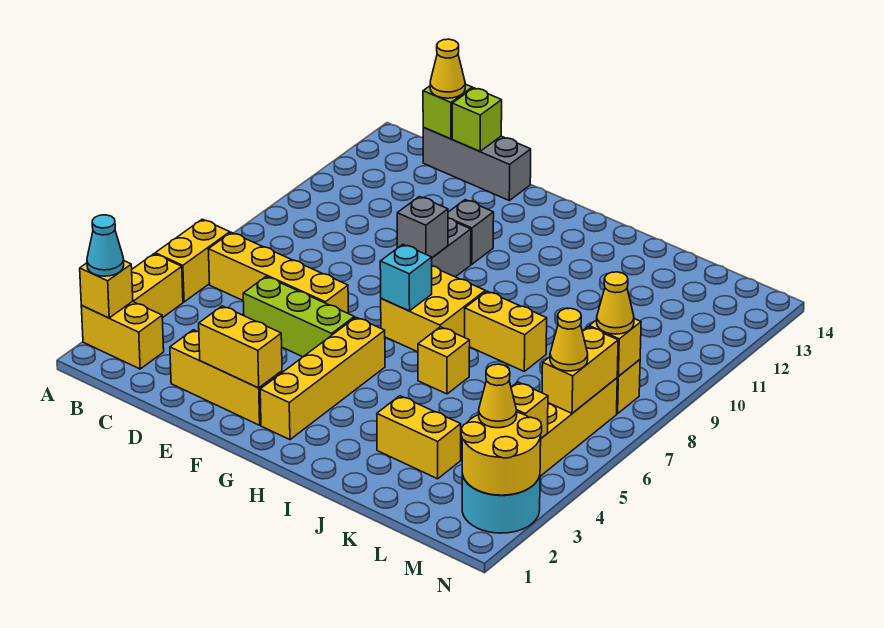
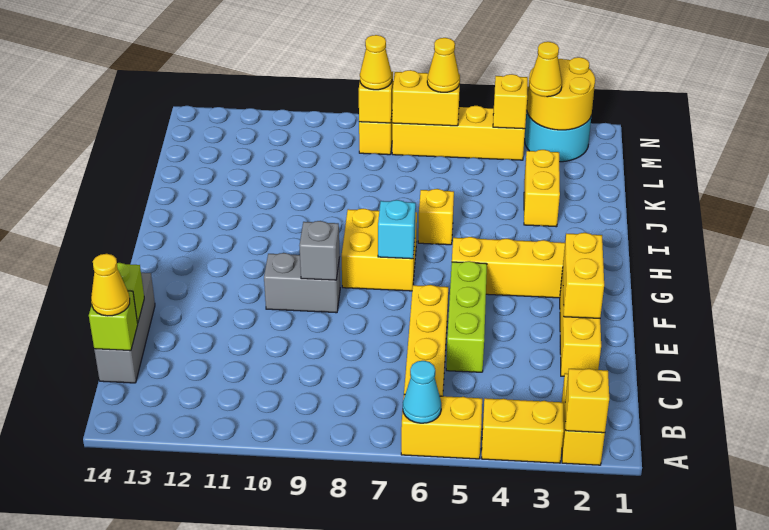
cyan cone A2 level 3 -> cyan cone A6 level 2
grey brick F11 level 1 -> none
yellow brick I8:J8 level 1 -> none

